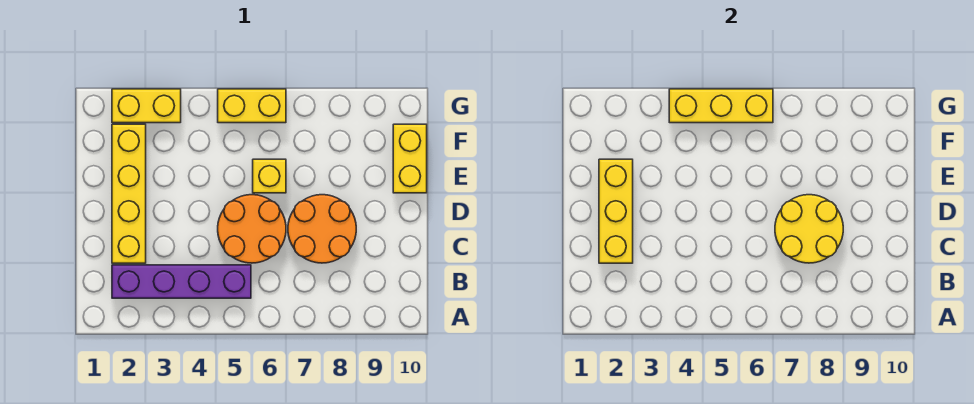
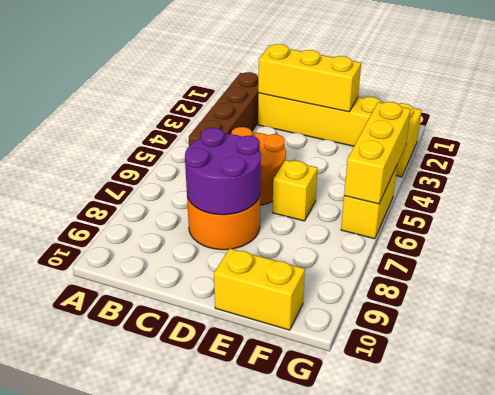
purple brick B2:B5 level 1 -> brown brick B2:B5 level 1
yellow round brick C7:D8 level 2 -> purple round brick C7:D8 level 2

